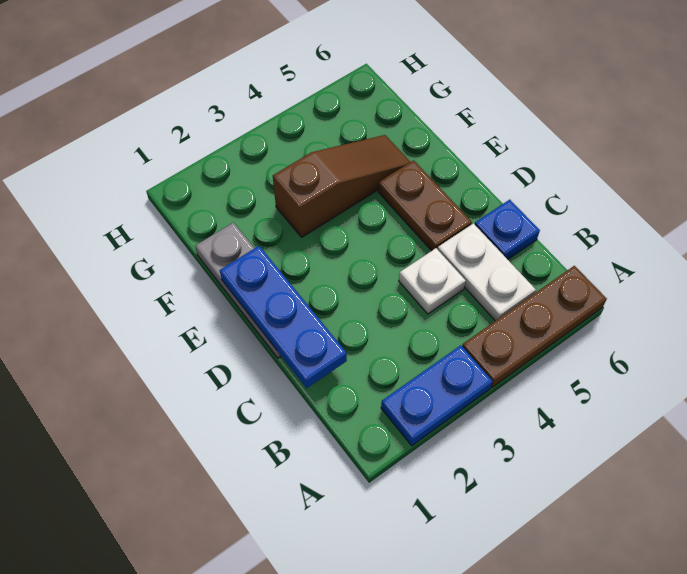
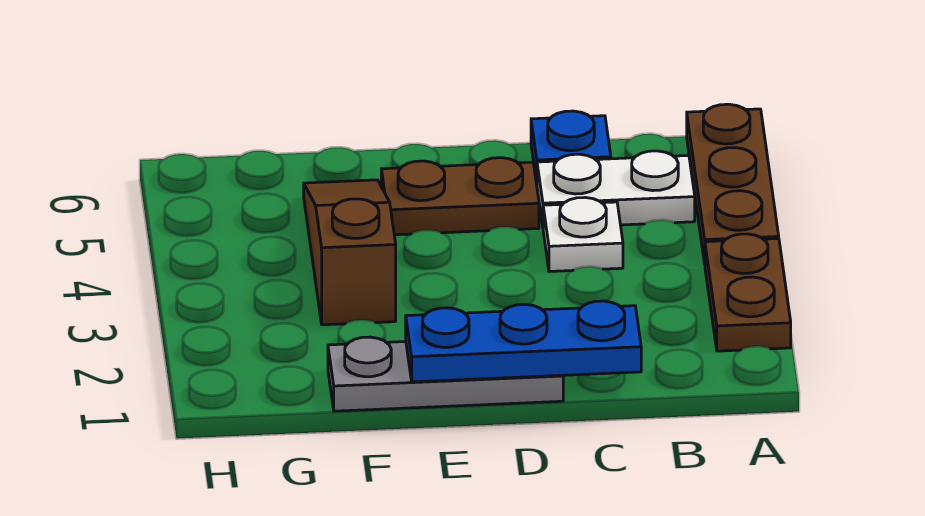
blue plate A2:A3 level 1 -> brown plate A2:A3 level 1

